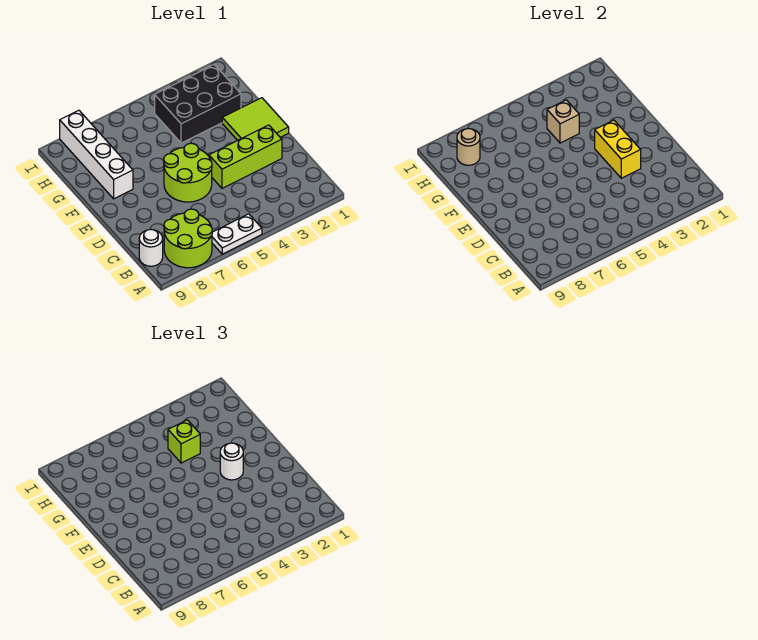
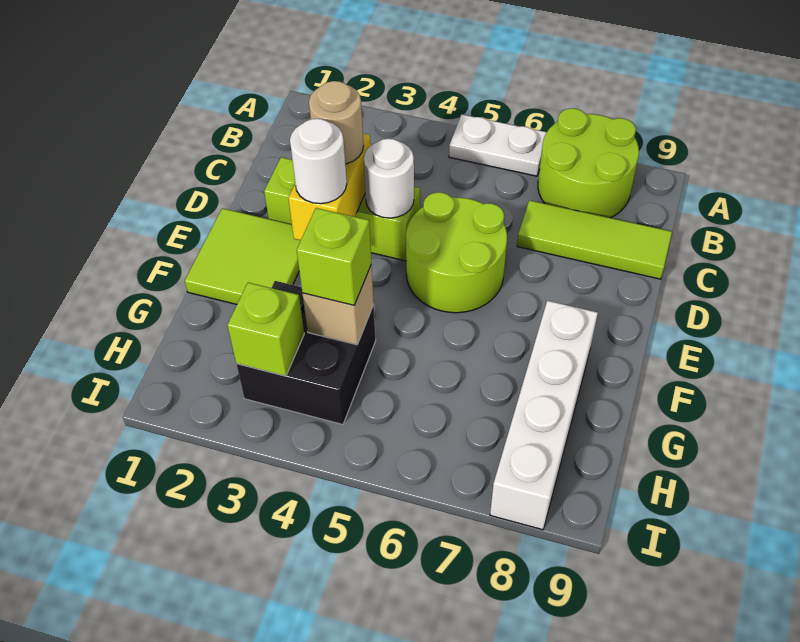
white round brick B9 level 1 -> white round brick D4 level 2
none -> lime tile C7:C9 level 1
black brick G2:H4 level 1 -> black brick G3:H4 level 1
none -> lime brick H3 level 2
tan round brick H8 level 2 -> tan round brick D3 level 3

